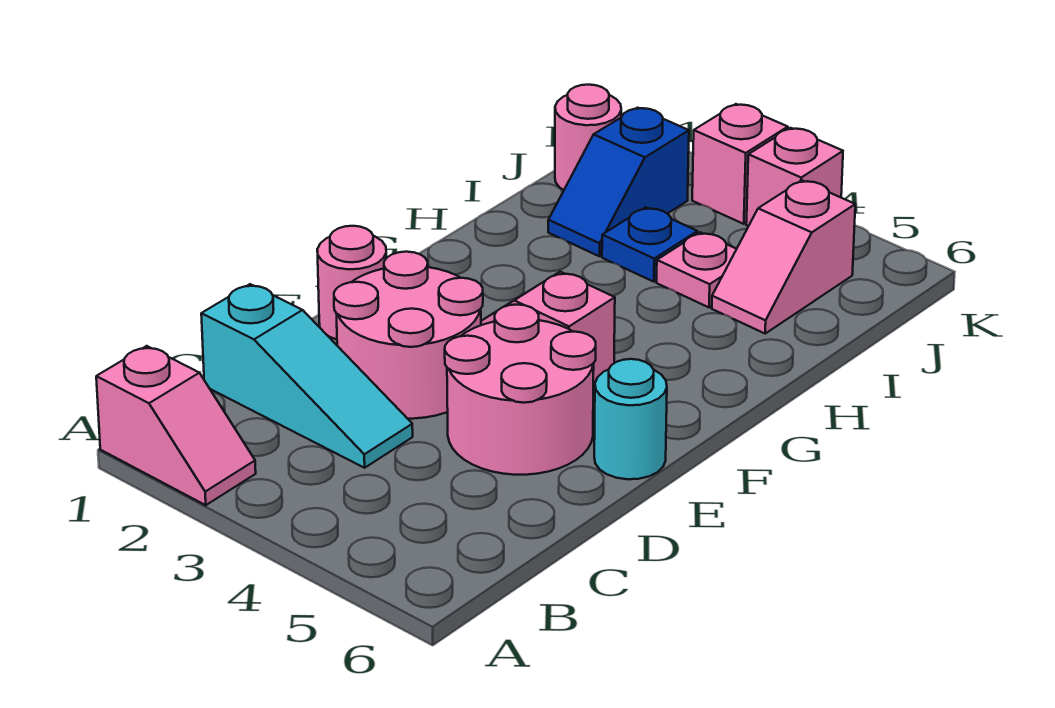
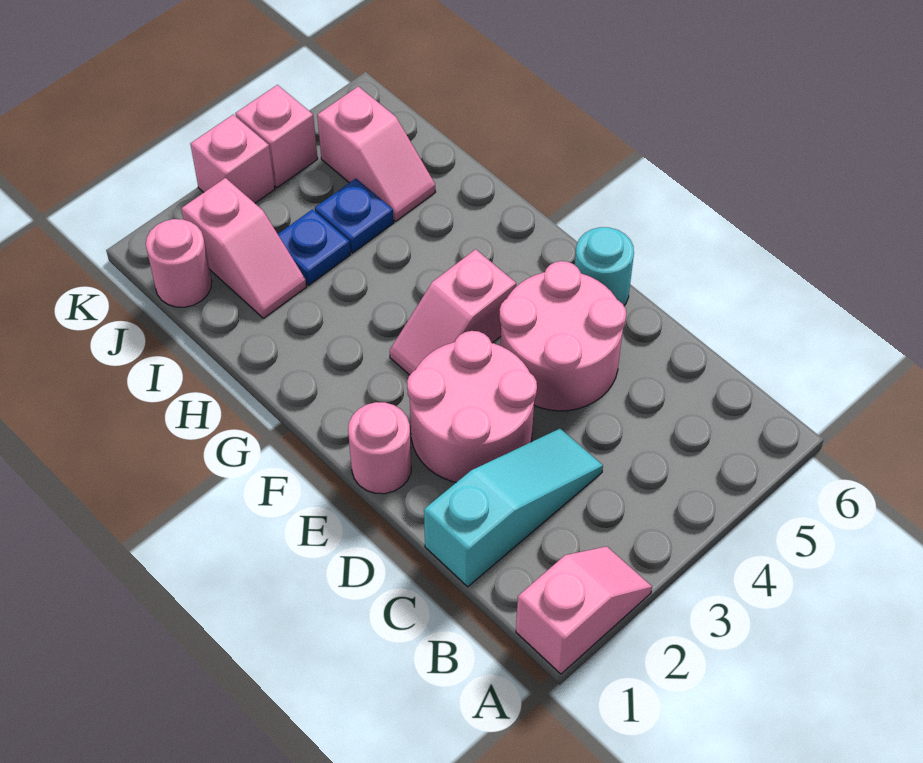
blue slope I2:J2 level 1 top J -> pink slope I2:J2 level 1 top J
pink plate I4 level 1 -> blue plate I4 level 1

